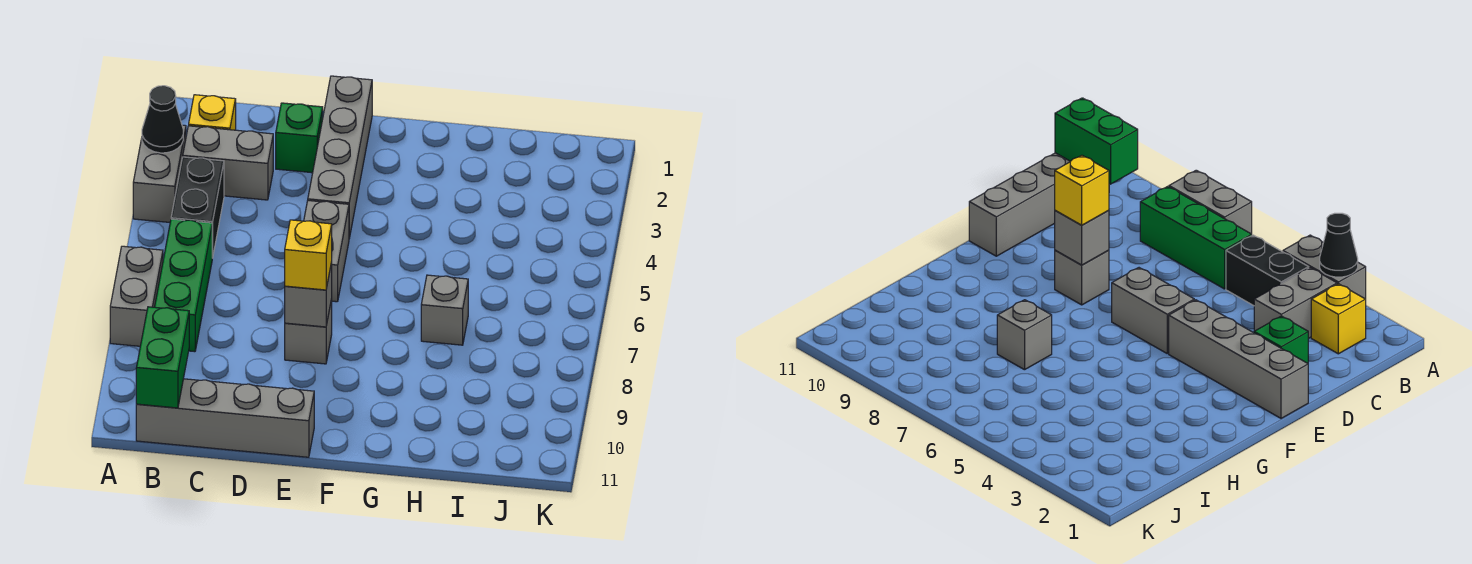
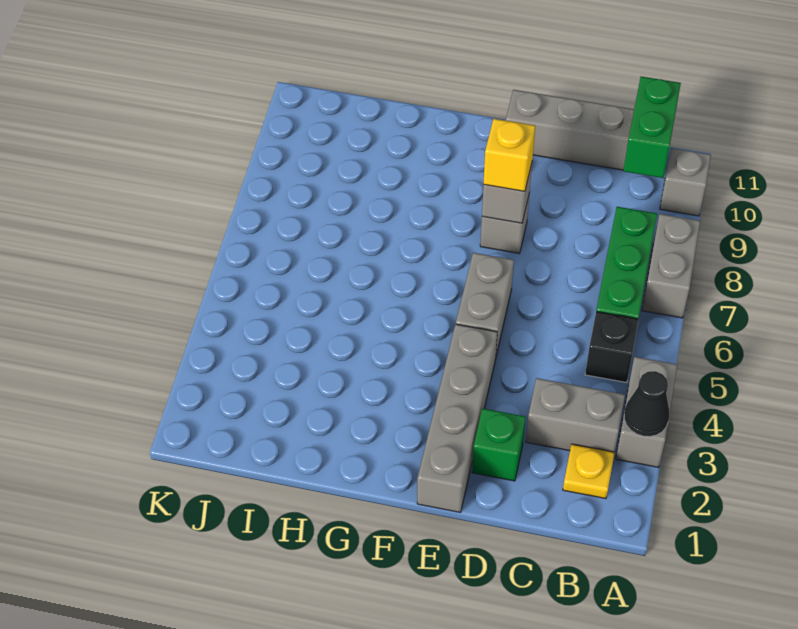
yellow brick B2 level 1 -> yellow plate B2 level 1
black brick B4:B5 level 1 -> black brick B5 level 1
grey brick H7 level 1 -> grey brick A10 level 1

